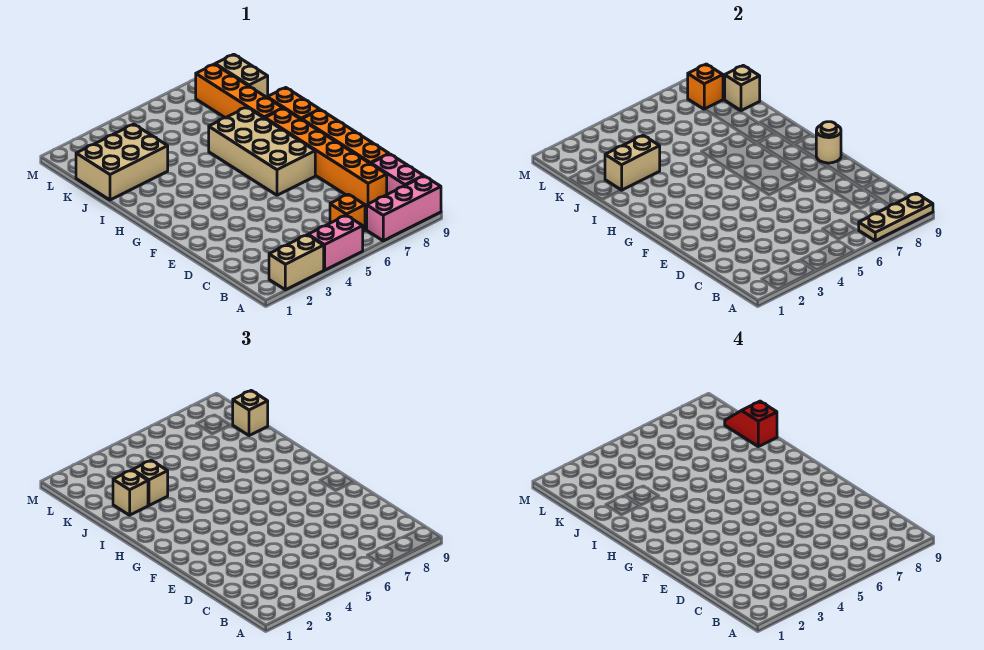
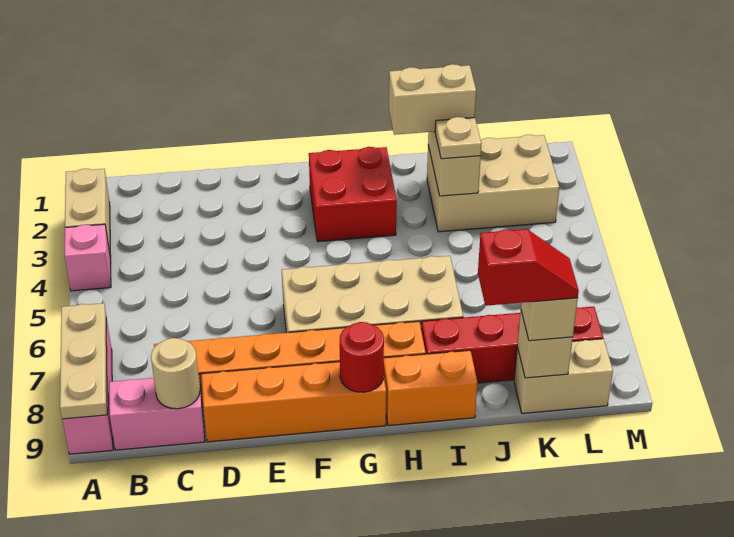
pink brick A4:A5 level 1 -> pink brick A4 level 1
orange brick B6 level 1 -> none
tan round brick F9 level 2 -> tan round brick C9 level 2
none -> red brick G2:H3 level 1
none -> red round brick G9 level 2
orange brick I8:L8 level 1 -> red brick I8:L8 level 1
tan brick J1:K3 level 1 -> tan brick J2:L3 level 1
tan brick J2 level 3 -> tan brick I2:J2 level 3
tan brick J3 level 3 -> tan plate J3 level 3
orange brick L8 level 2 -> none

